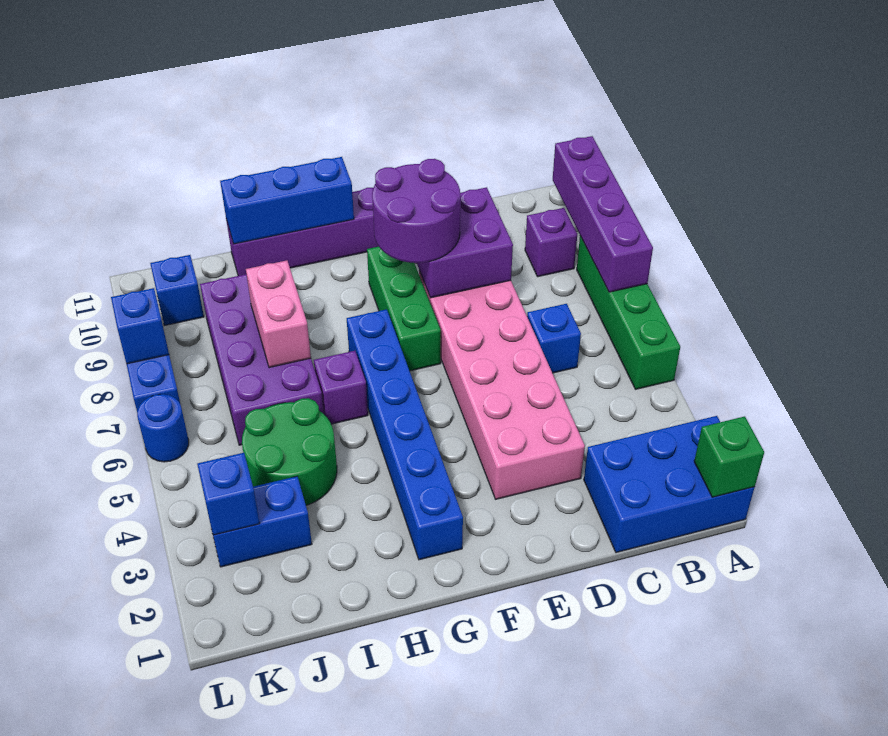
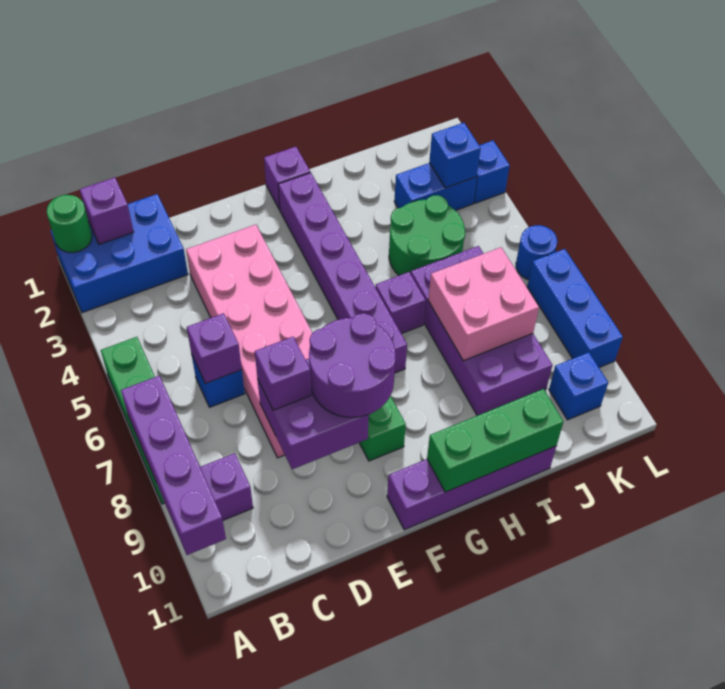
green brick A1 level 2 -> green round brick A1 level 2
none -> purple brick B1 level 2
none -> purple brick C6 level 2
none -> purple brick D8 level 3
none -> purple brick G1 level 1
blue brick G2:G7 level 1 -> purple brick G2:G7 level 1
blue brick G11:I11 level 2 -> green brick G11:I11 level 2
pink brick I7:I8 level 2 -> pink brick I7:J8 level 2
blue brick L8 level 2 -> blue brick L3 level 1

